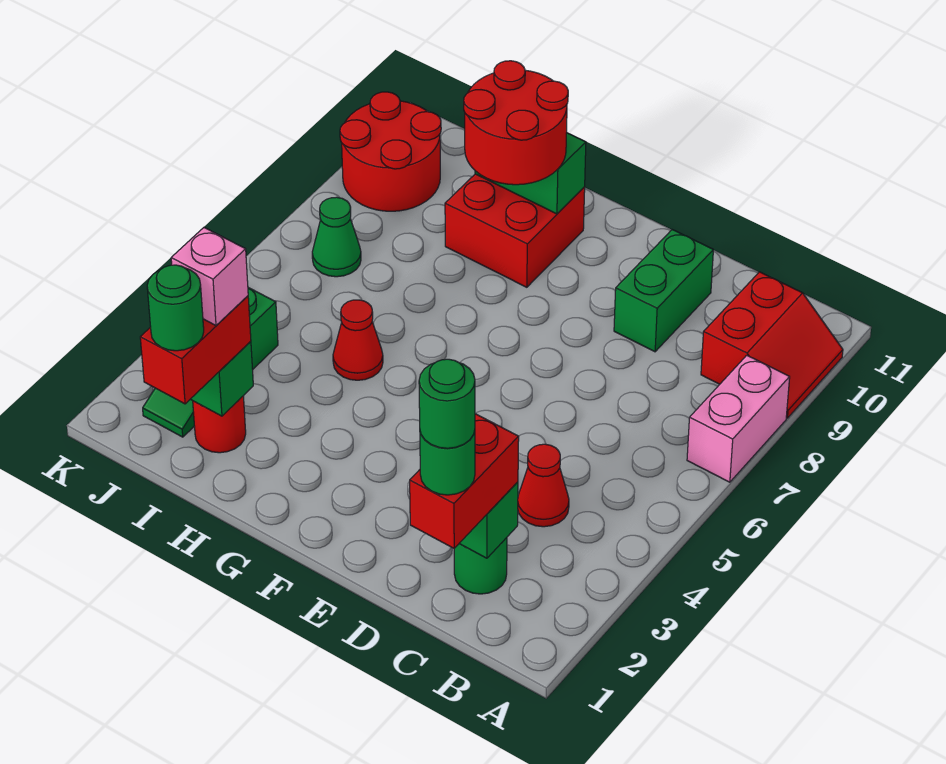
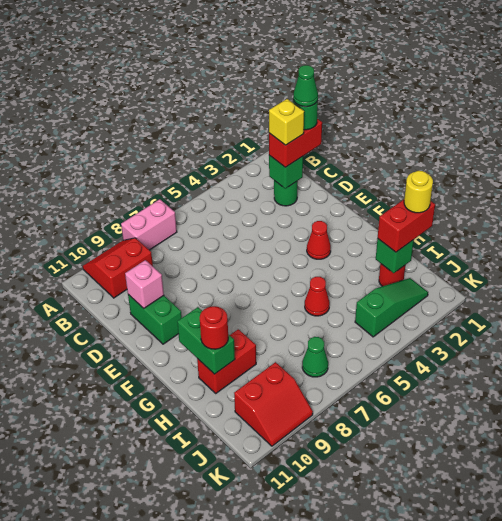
green round brick C1 level 5 -> green cone C1 level 5
none -> yellow brick C2 level 4
red cone C4 level 1 -> red cone F3 level 1
green brick D9:D10 level 1 -> green brick D10:E10 level 1
red brick G9:H10 level 1 -> red brick H9:H10 level 1
red round brick G9:H10 level 3 -> red round brick H10 level 3
green round brick I1 level 4 -> yellow round brick I1 level 4
pink brick I2 level 4 -> pink brick D10 level 2
red round brick J9:K10 level 1 -> red slope J9:K10 level 1 top J

